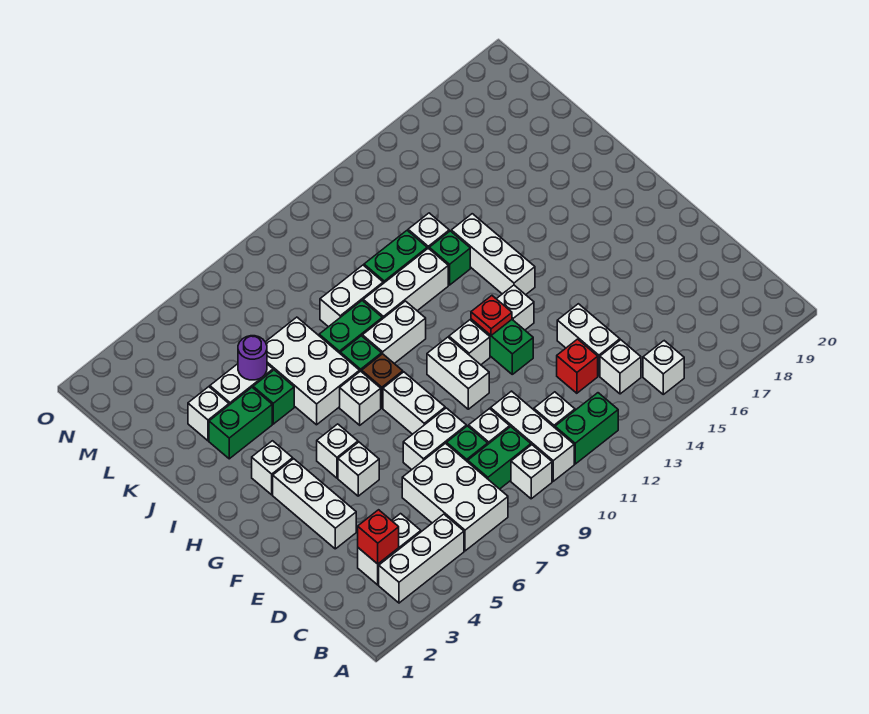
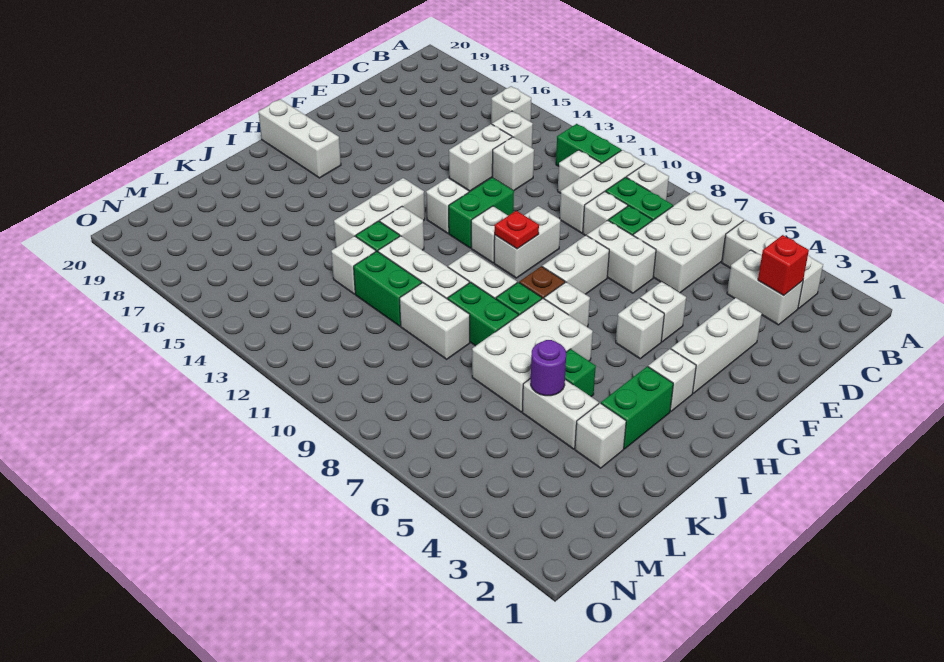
red brick D13 level 1 -> white brick D13 level 1
red plate G12 level 2 -> red plate G10 level 2
none -> white brick H18:H20 level 1
none -> white brick I13 level 1
green brick J3:J4 level 1 -> green brick I3:J3 level 1

